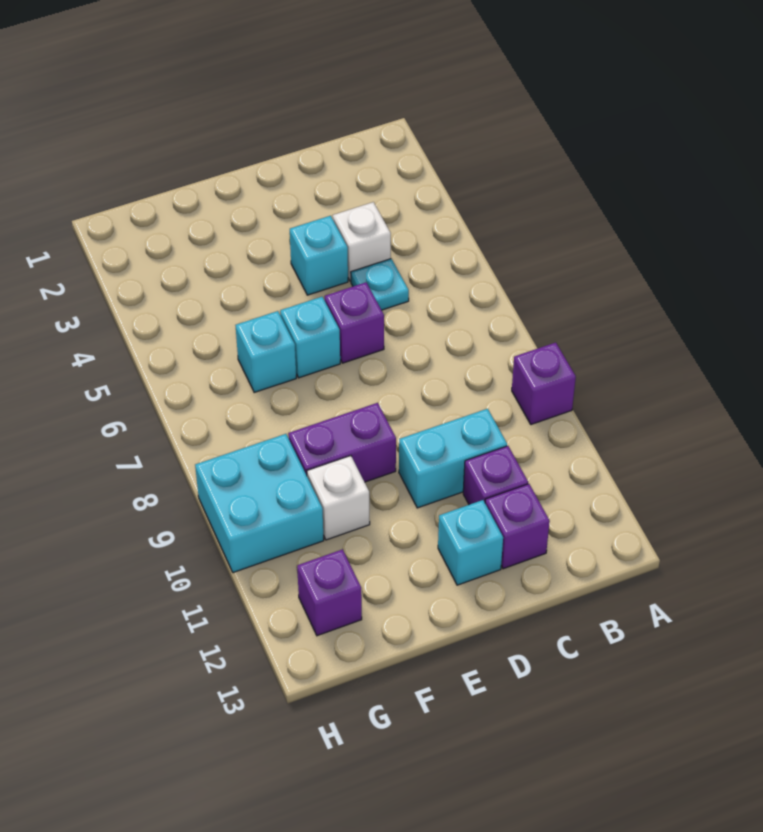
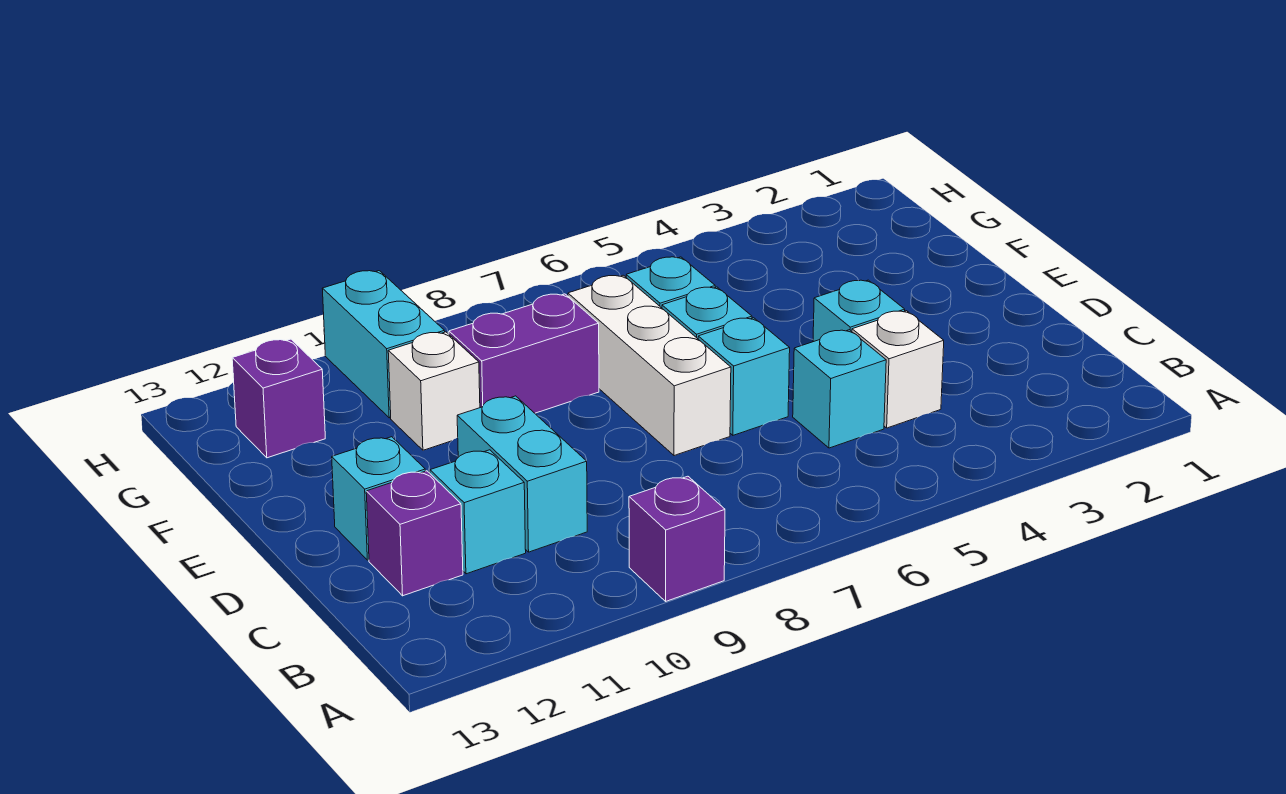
cyan plate C5 level 1 -> cyan brick C5 level 1
purple brick C11 level 1 -> cyan brick C11 level 1
purple brick D6 level 1 -> cyan brick D6 level 1
none -> white brick D7:F7 level 1
purple brick E9:F9 level 1 -> purple brick F8:F9 level 1
cyan brick G9:H10 level 1 -> cyan brick G10:H10 level 1

